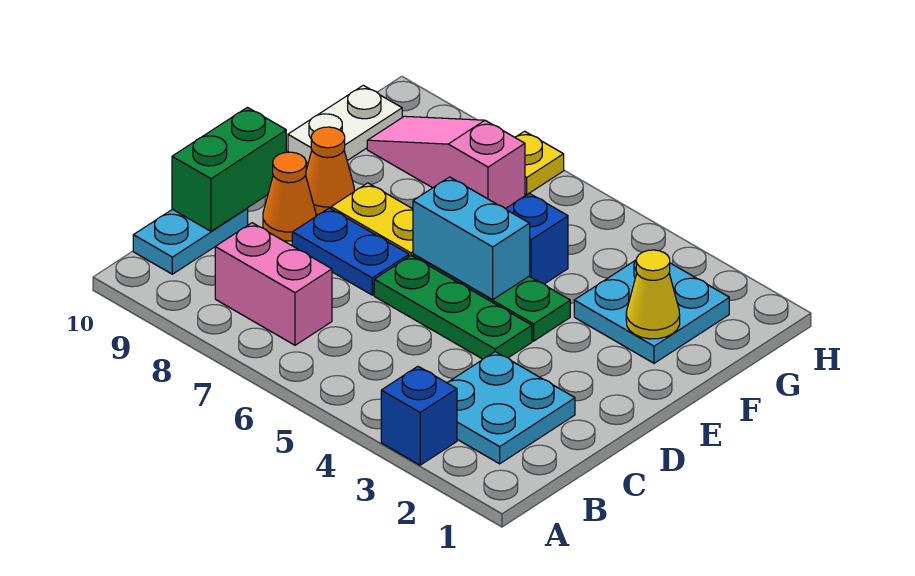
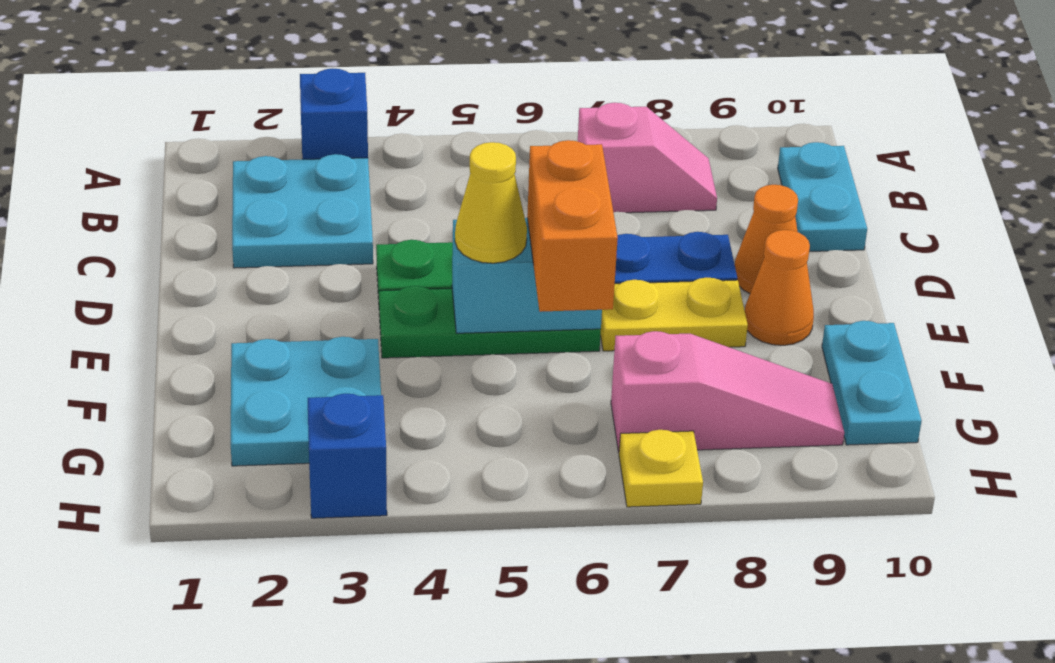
pink brick B7:B8 level 1 -> pink slope B7:B8 level 1 top 7
green brick C10:D10 level 2 -> none
none -> orange brick E6:F6 level 3
yellow cone F2 level 2 -> yellow cone E5 level 3
blue brick F5 level 1 -> blue brick H3 level 1
white plate F10:G10 level 1 -> cyan plate F10:G10 level 1

